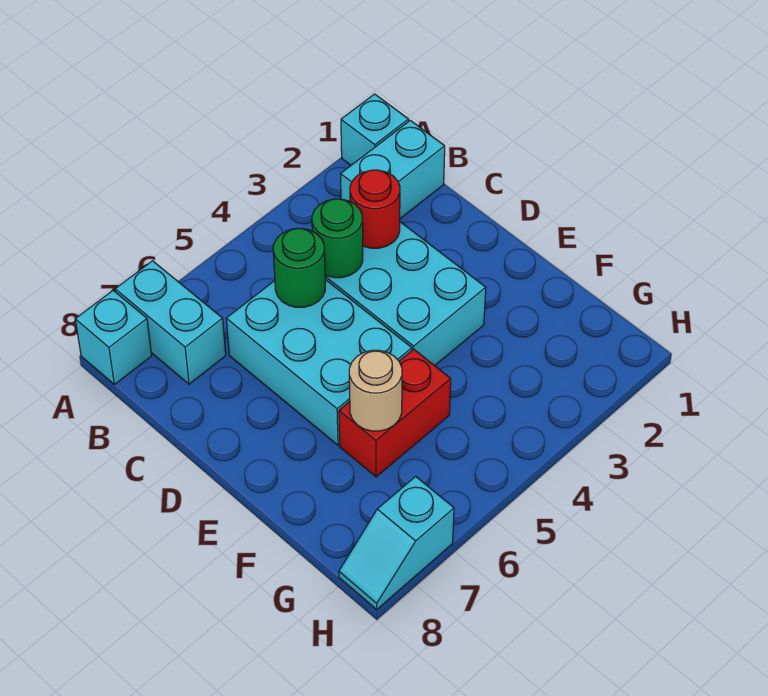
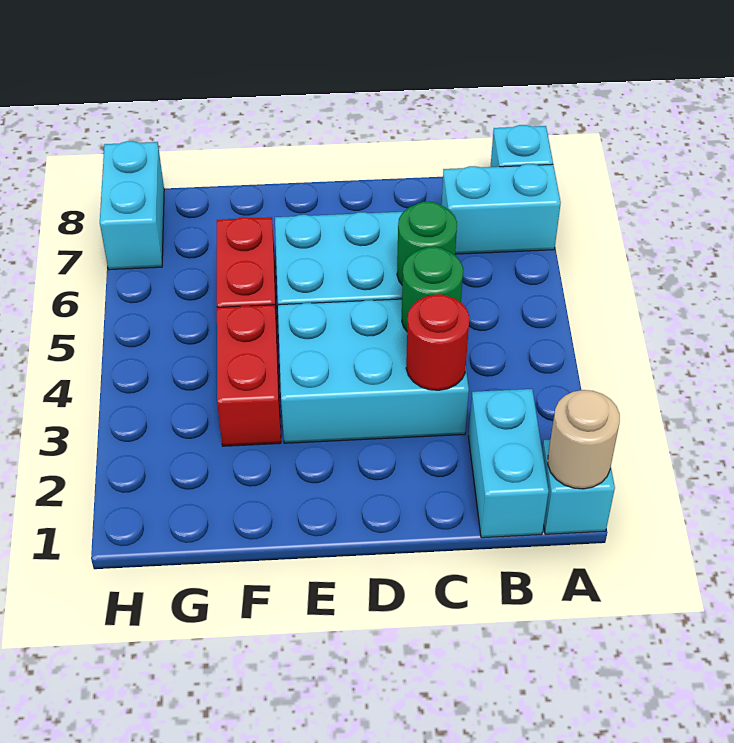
none -> red brick F3:F4 level 1
tan round brick F6 level 2 -> tan round brick A1 level 2
cyan slope H7:H8 level 1 top 7 -> cyan brick H7:H8 level 1

